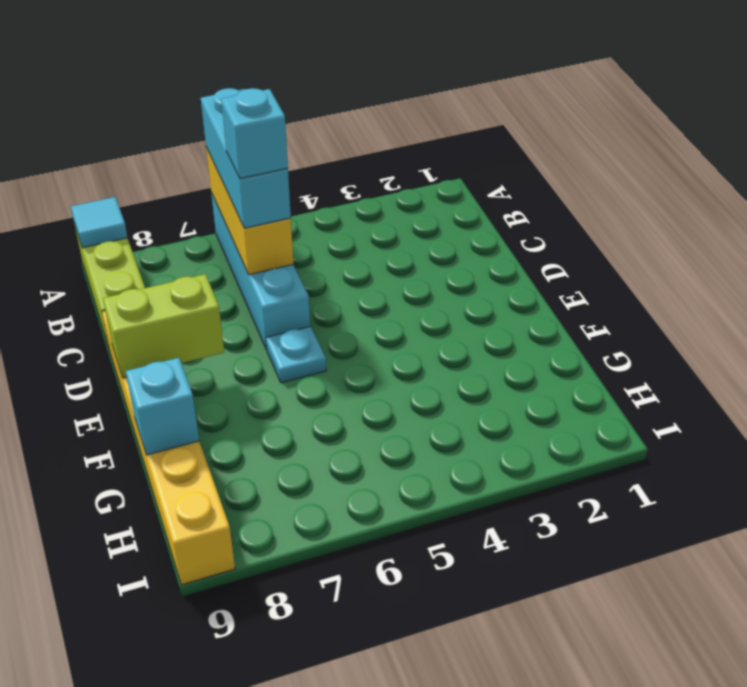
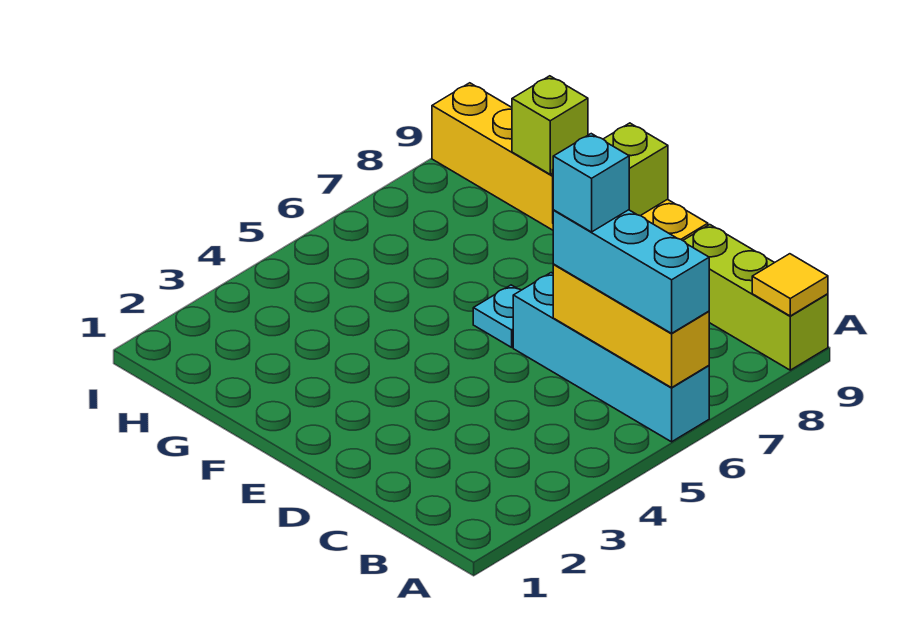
cyan tile A9 level 2 -> yellow tile A9 level 2
cyan brick G9 level 2 -> lime brick G9 level 2

